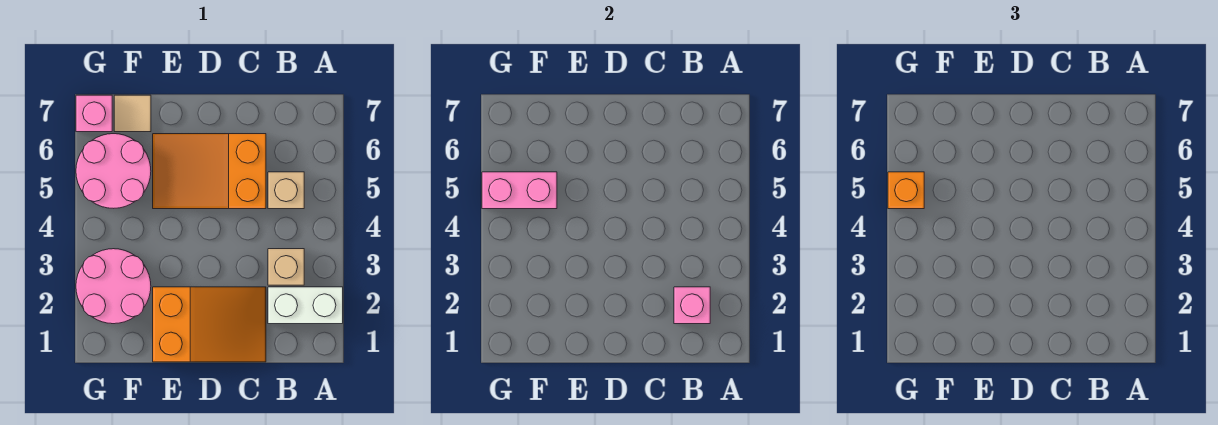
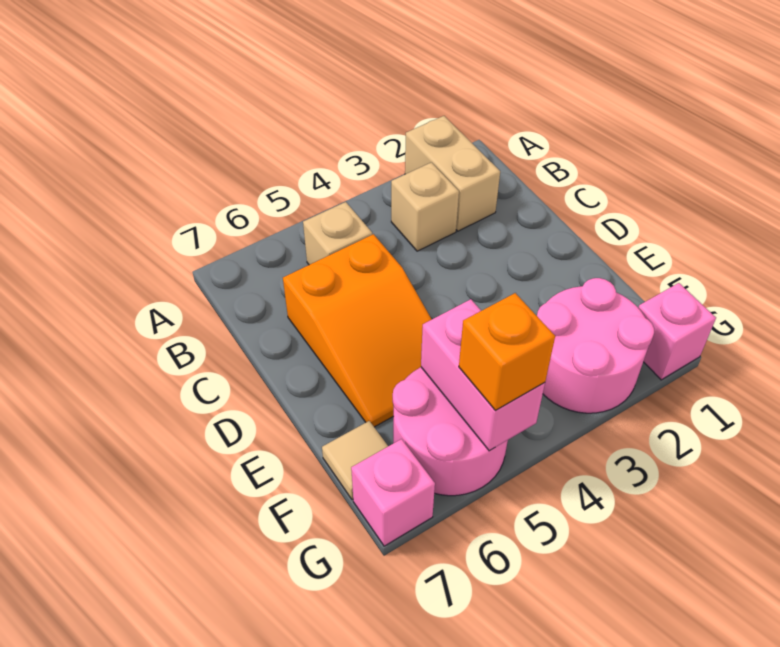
white brick A2:B2 level 1 -> tan brick A2:B2 level 1
pink brick B2 level 2 -> pink brick G1 level 1
orange slope C1:E2 level 1 top E -> none

